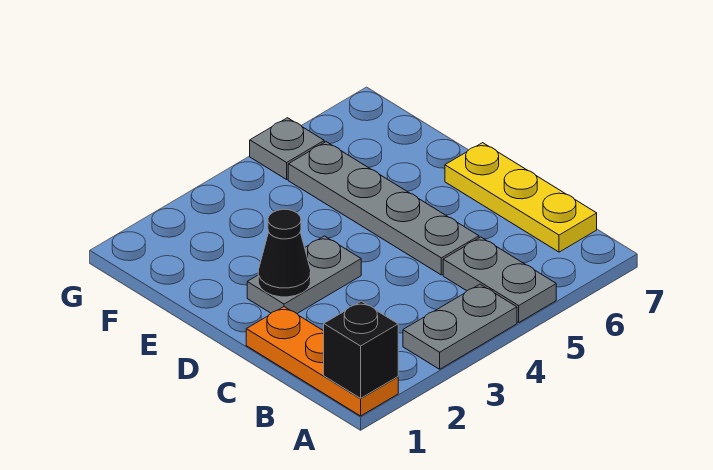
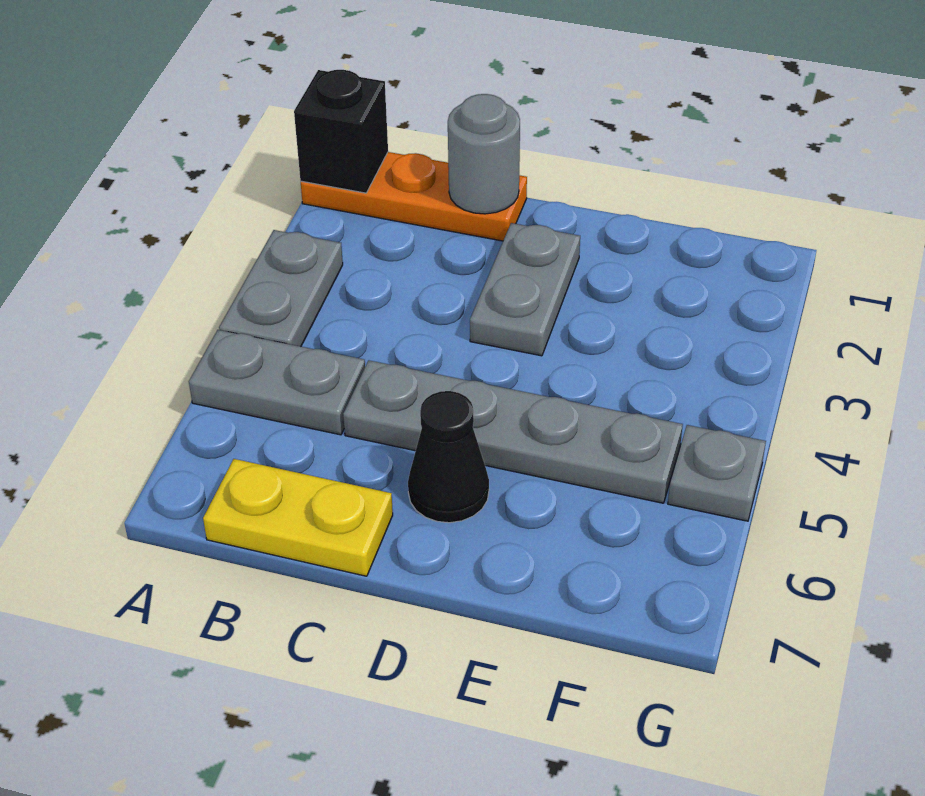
yellow plate B7:D7 level 1 -> yellow plate B7:C7 level 1
none -> grey round brick C1 level 2
black cone D2 level 2 -> black cone D6 level 1

